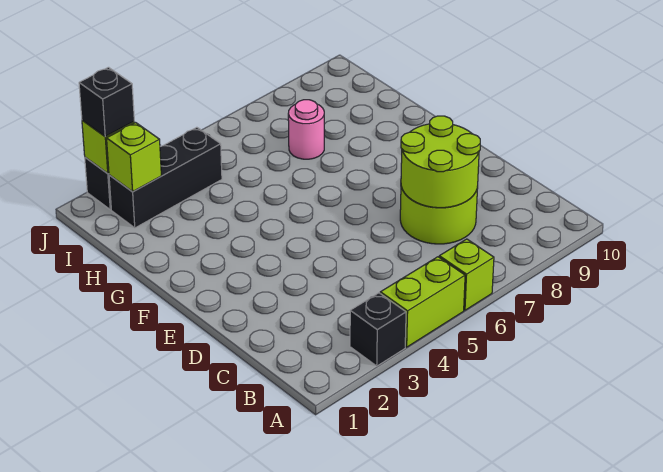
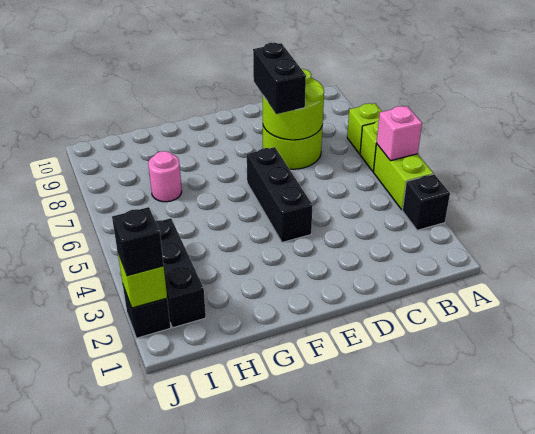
none -> pink brick A5 level 2
none -> black brick D7:D8 level 3
none -> black brick E4:E6 level 1
lime brick I2 level 2 -> lime brick A7 level 1

